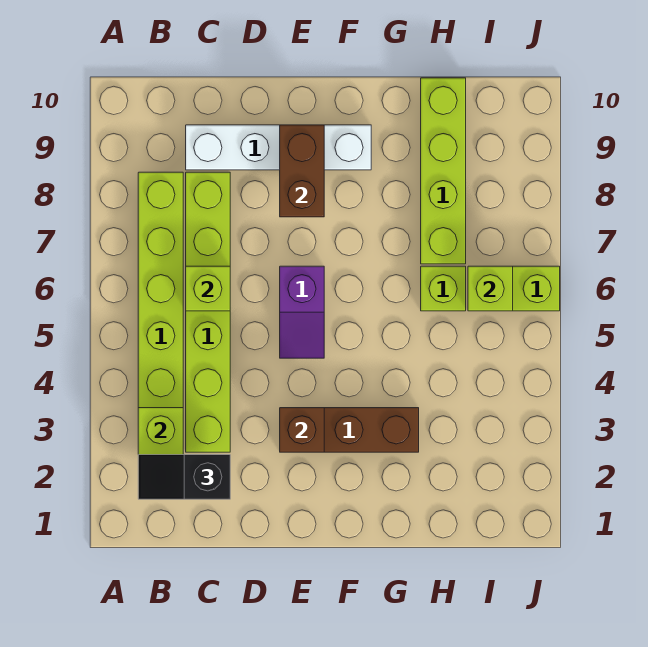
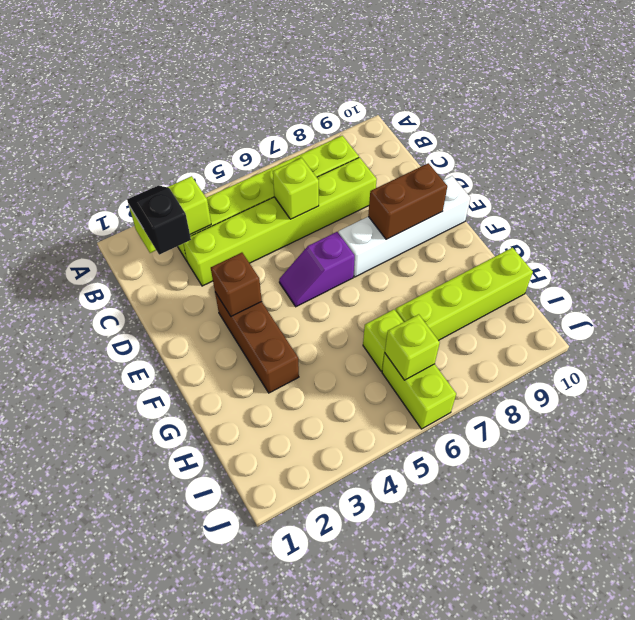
white brick C9:F9 level 1 -> white brick E7:E10 level 1

